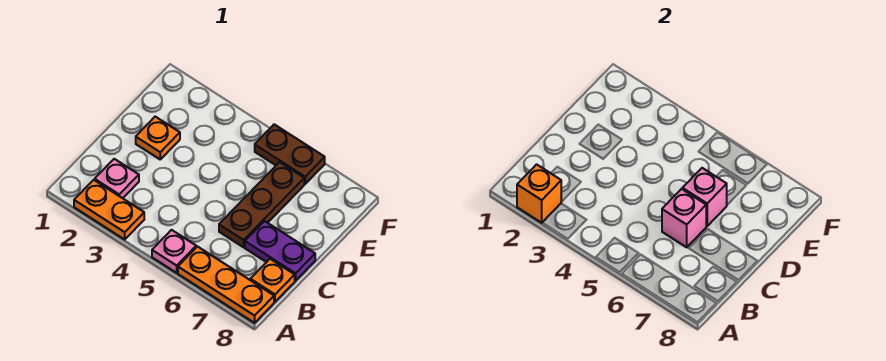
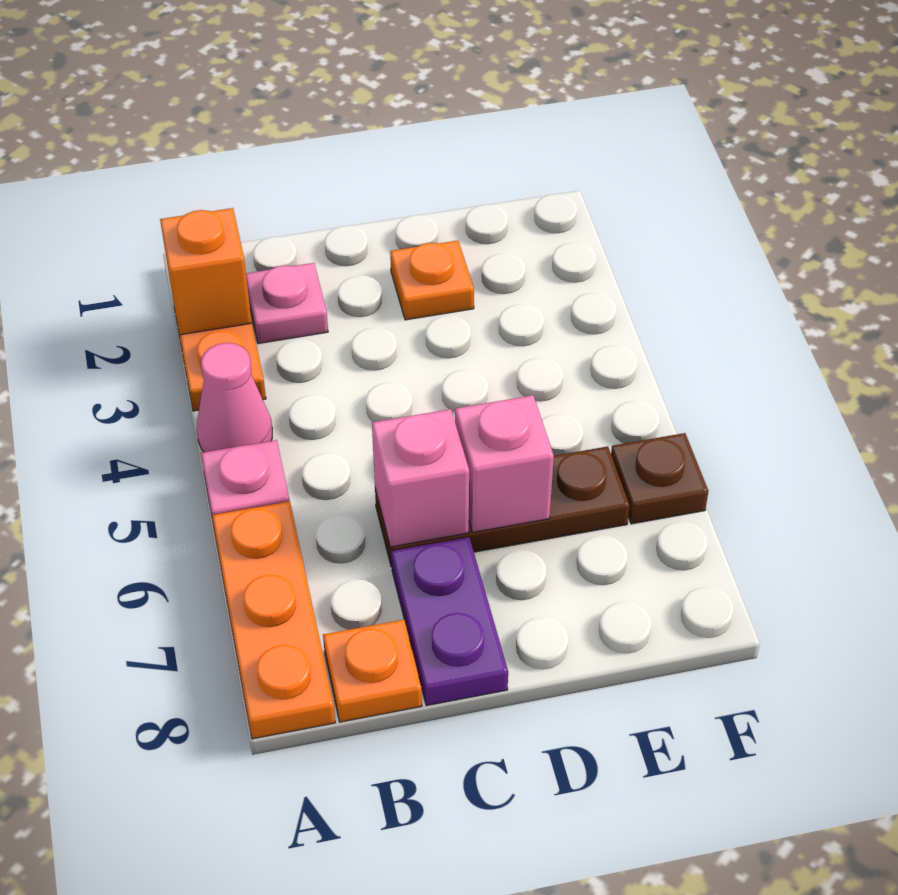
none -> pink cone A4 level 1
brown plate F5:F6 level 1 -> brown plate F6 level 1

